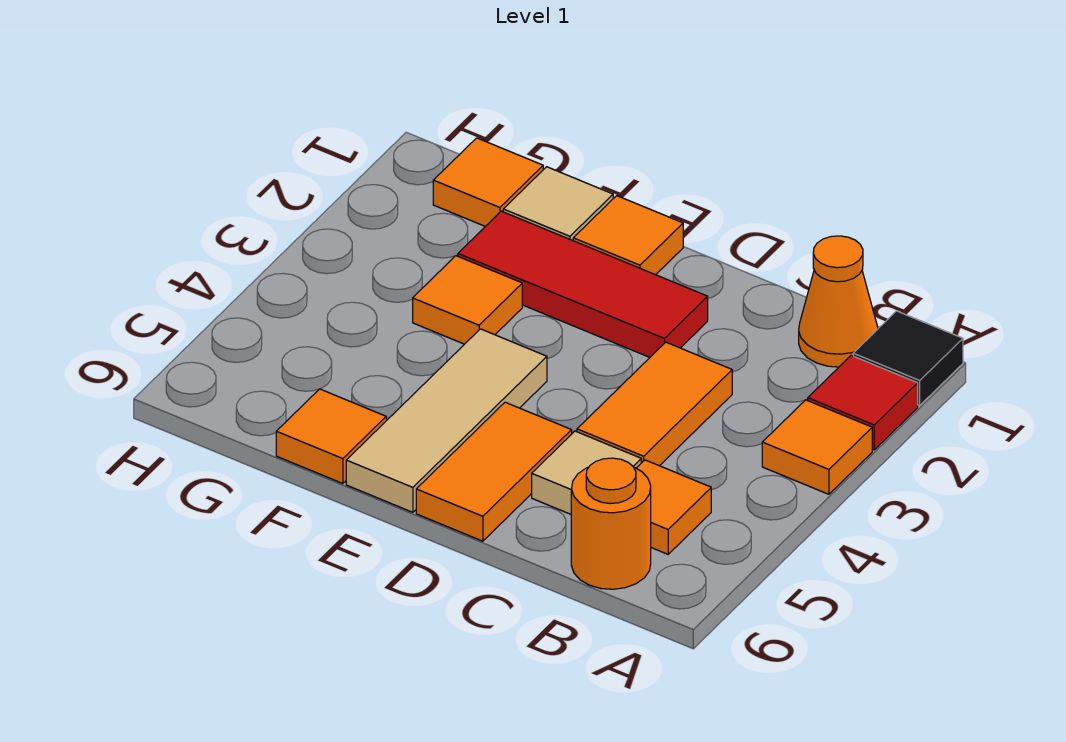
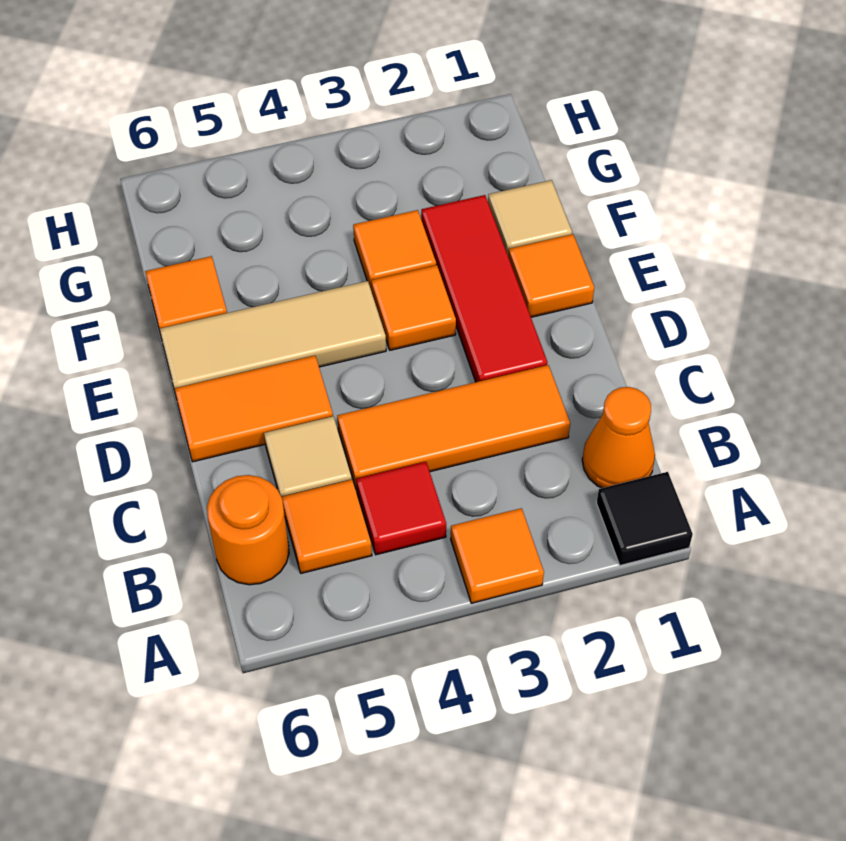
red tile A2 level 1 -> red tile B4 level 1
orange tile C3:C4 level 1 -> orange tile C2:C4 level 1
orange tile G1 level 1 -> orange tile E3 level 1

